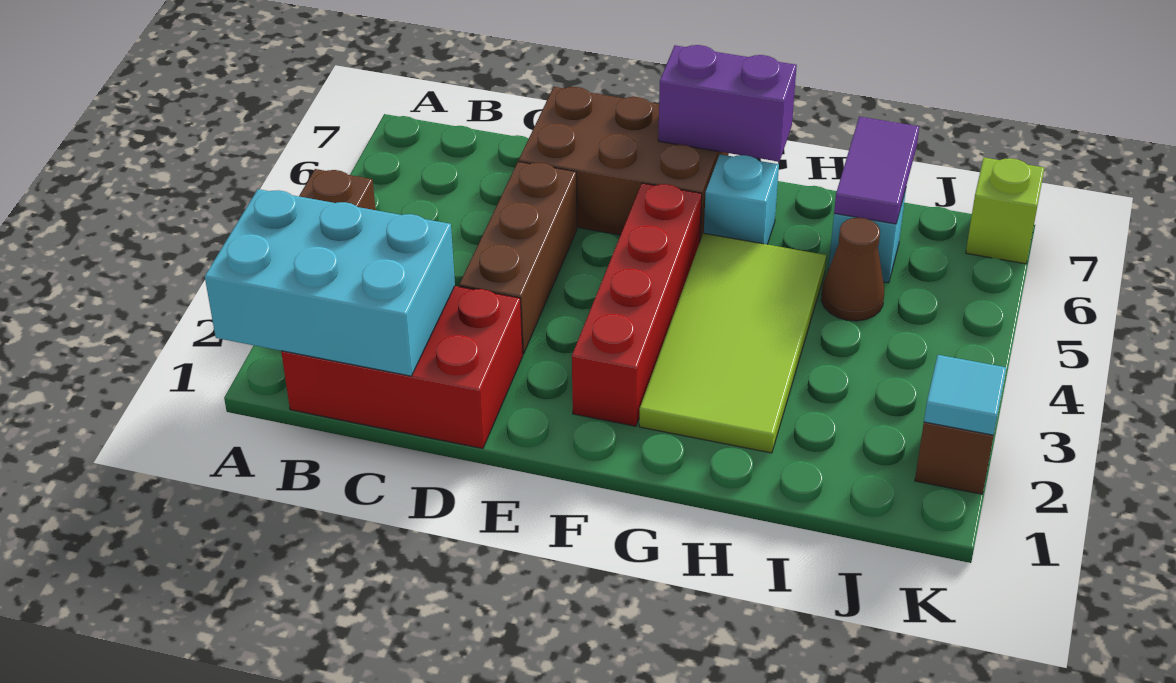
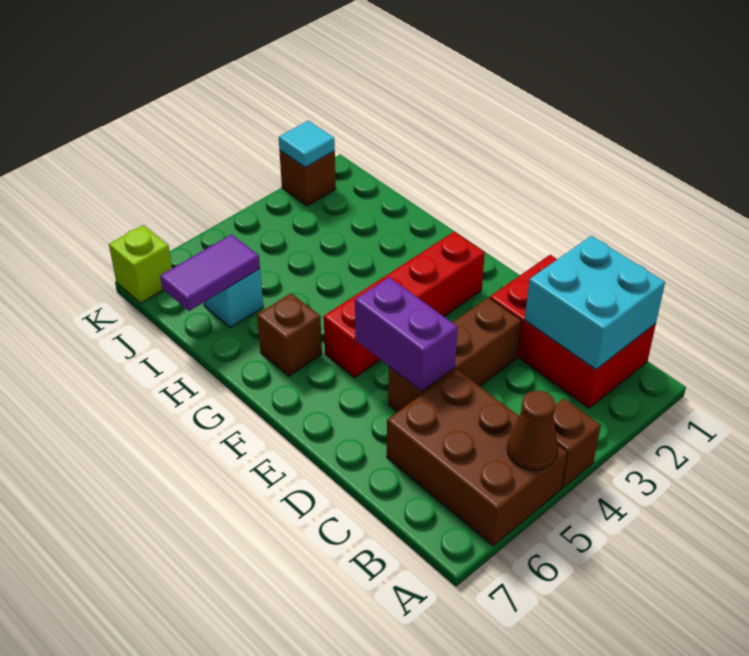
cyan brick A1:C2 level 2 -> cyan brick B1:C2 level 2
brown brick D6:F7 level 1 -> brown brick A5:C6 level 1
purple brick F7:G7 level 2 -> purple brick D5:E5 level 2
lime tile G2:H5 level 1 -> none
cyan brick G6 level 1 -> brown brick G6 level 1
brown cone I5 level 1 -> brown cone A5 level 2

